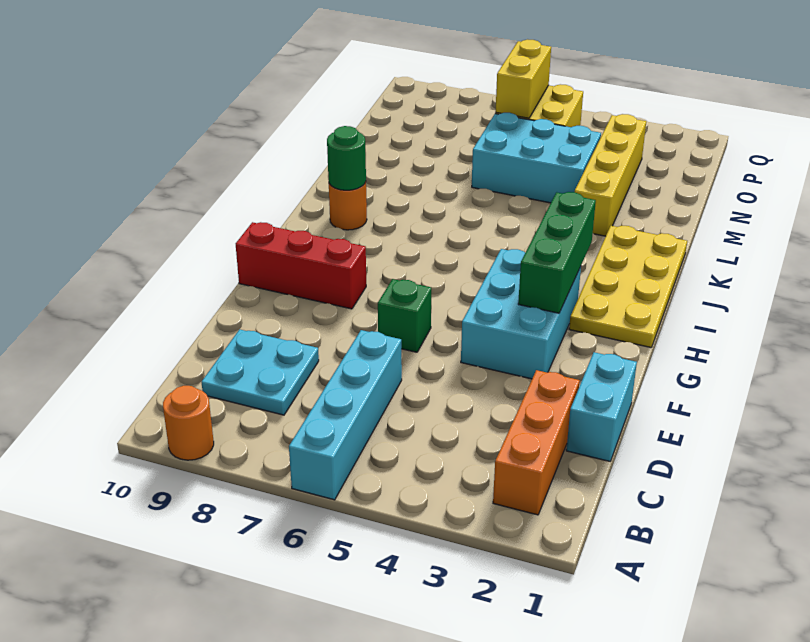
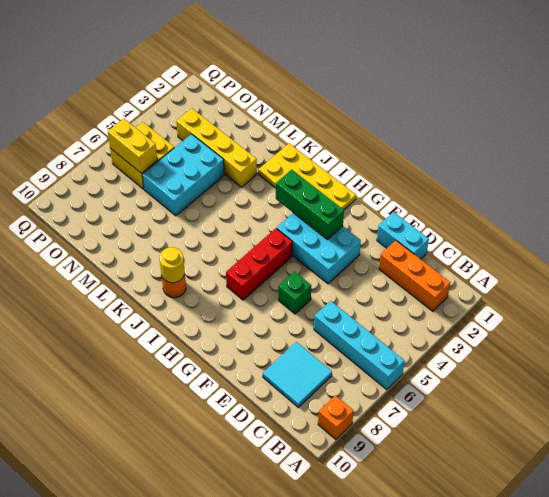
orange round brick A9 level 1 -> orange brick A9 level 1
cyan plate C8:D9 level 1 -> cyan tile C8:D9 level 1
red brick G8:G10 level 1 -> red brick H5:H7 level 1
green round brick J9 level 2 -> yellow round brick J9 level 2

